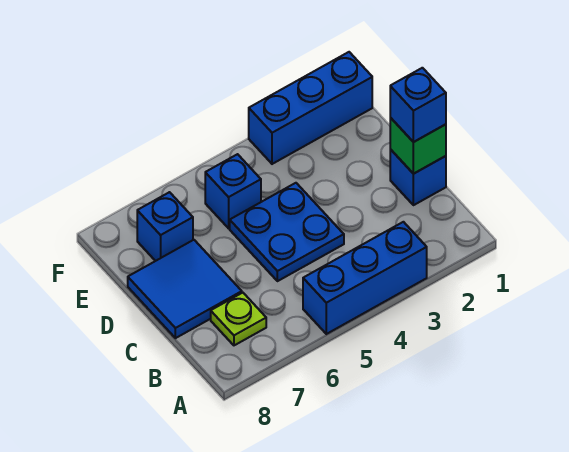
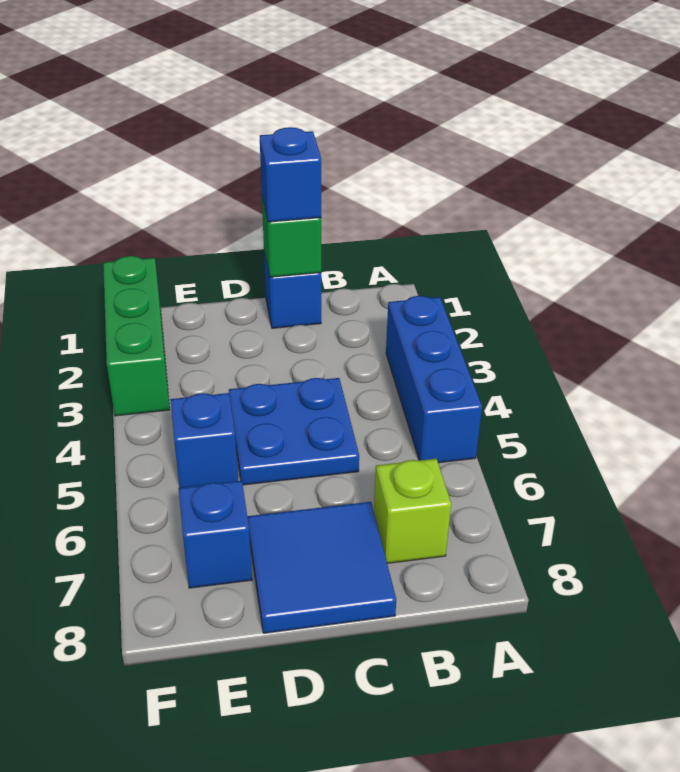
lime plate B7 level 1 -> lime brick B7 level 1
blue brick F1:F3 level 1 -> green brick F1:F3 level 1

